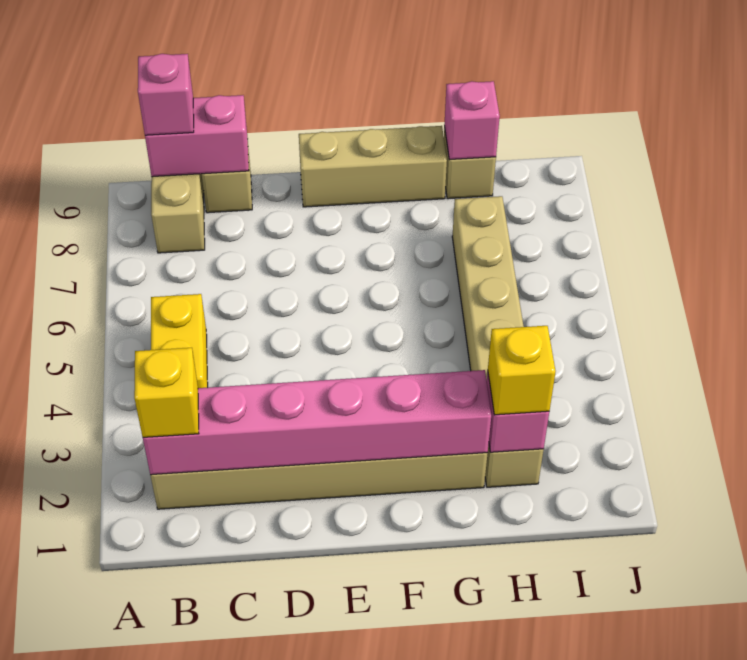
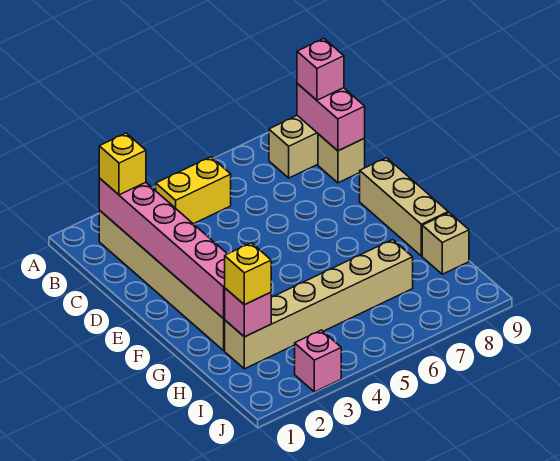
pink brick H9 level 2 -> pink brick J3 level 1

